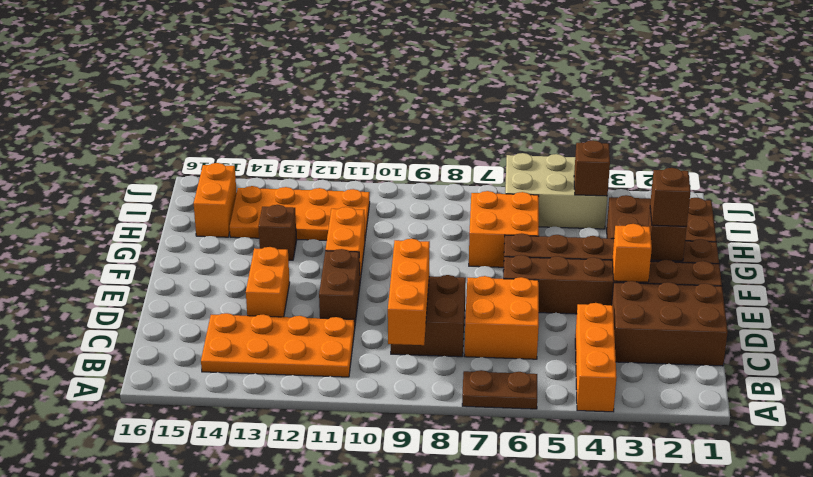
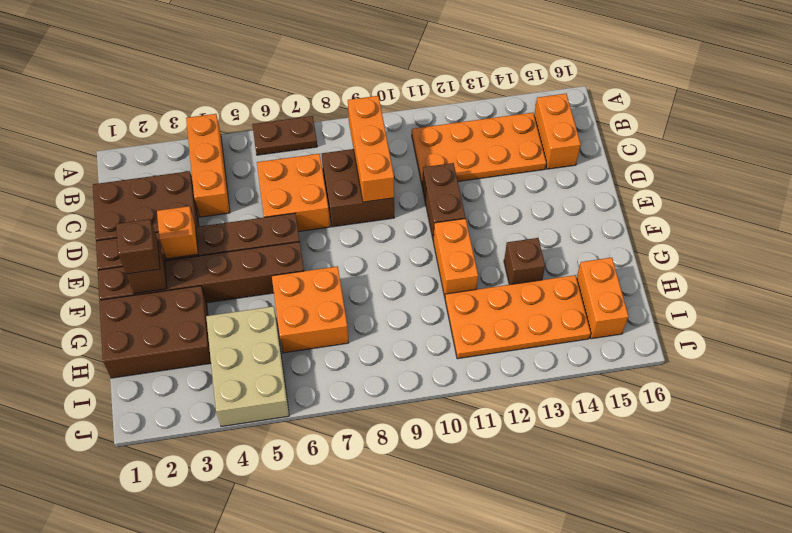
orange brick D13:E13 level 1 -> orange brick B15:C15 level 1
tan brick I4:J6 level 1 -> tan brick H4:J5 level 1
brown brick I4 level 2 -> none

